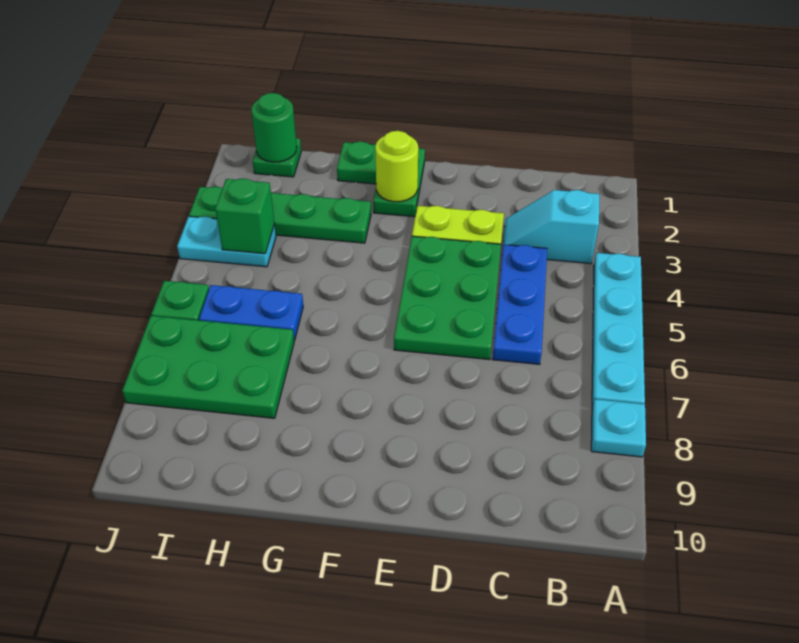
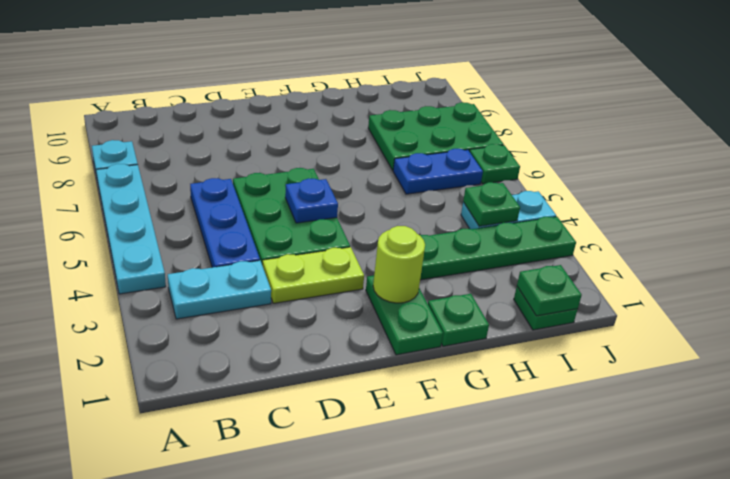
cyan slope B3:C3 level 1 top B -> cyan plate B3:C3 level 1
none -> blue plate E5 level 2
green round brick I1 level 2 -> green plate I1 level 2
green brick I4 level 2 -> green plate I4 level 2

